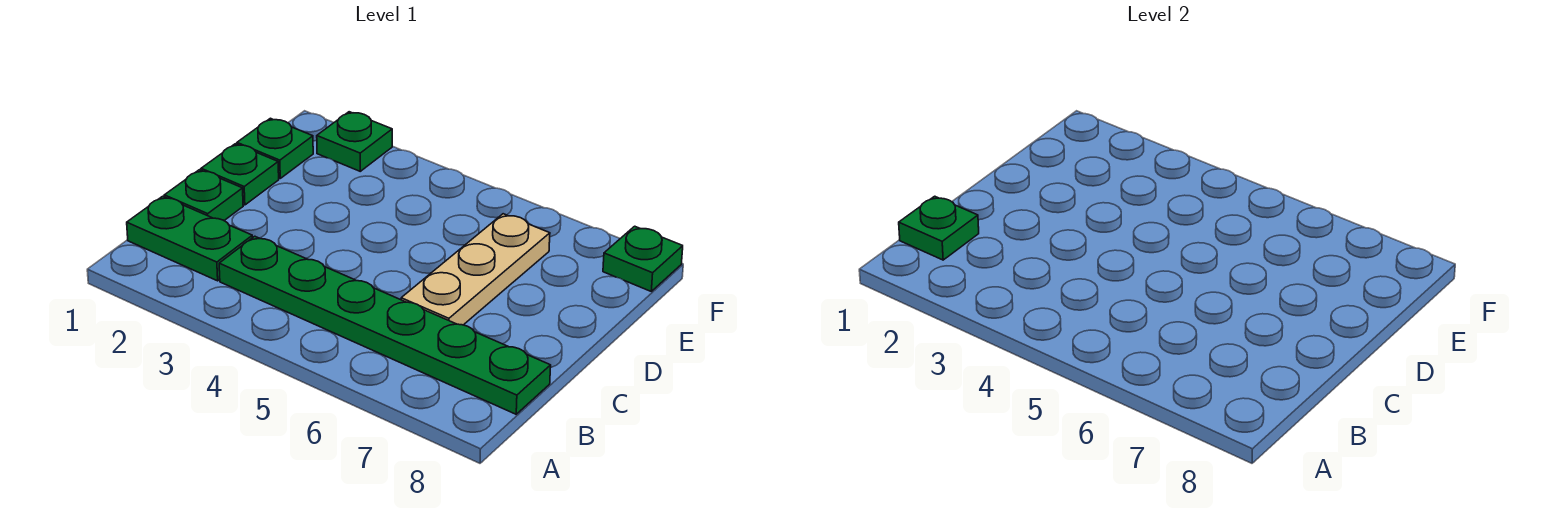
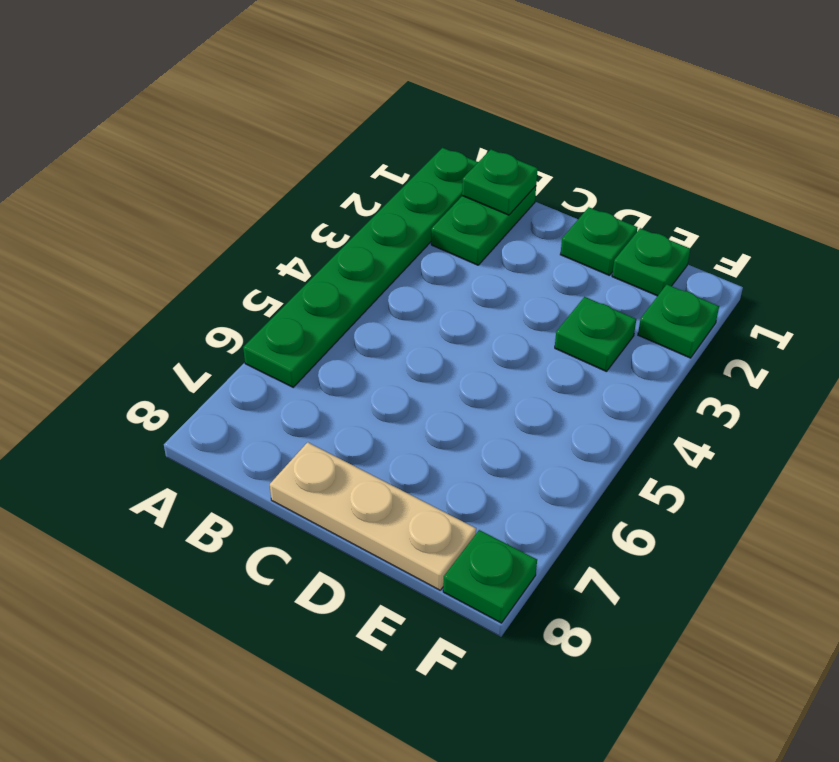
green plate B3:B8 level 1 -> green plate A1:A6 level 1
green plate C1 level 1 -> green plate E3 level 1
tan plate C6:E6 level 1 -> tan plate C8:E8 level 1

